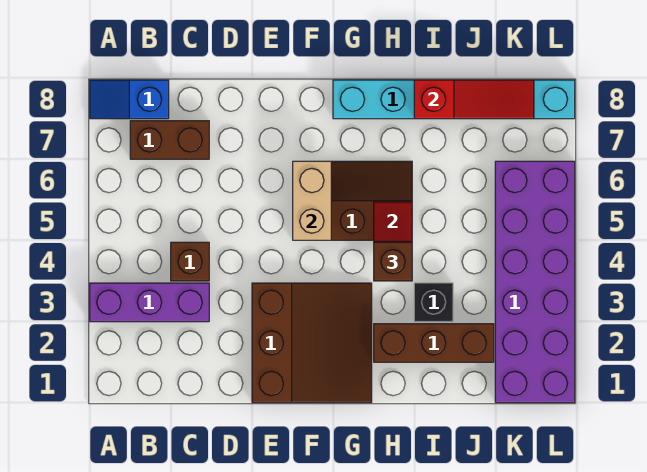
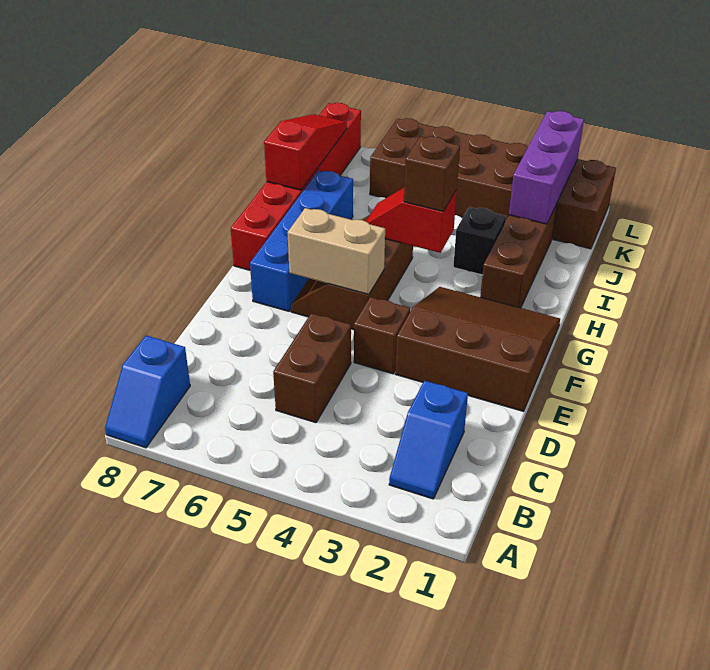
purple brick A3:C3 level 1 -> purple brick J2:L2 level 2
none -> blue slope B2:C2 level 1 top C
brown brick B7:C7 level 1 -> brown brick C5:D5 level 1
brown brick C4 level 1 -> brown brick E4 level 1
none -> blue brick F7:I7 level 1
cyan brick G8:L8 level 1 -> red brick G8:L8 level 1
purple brick K1:L6 level 1 -> brown brick K1:L6 level 1

